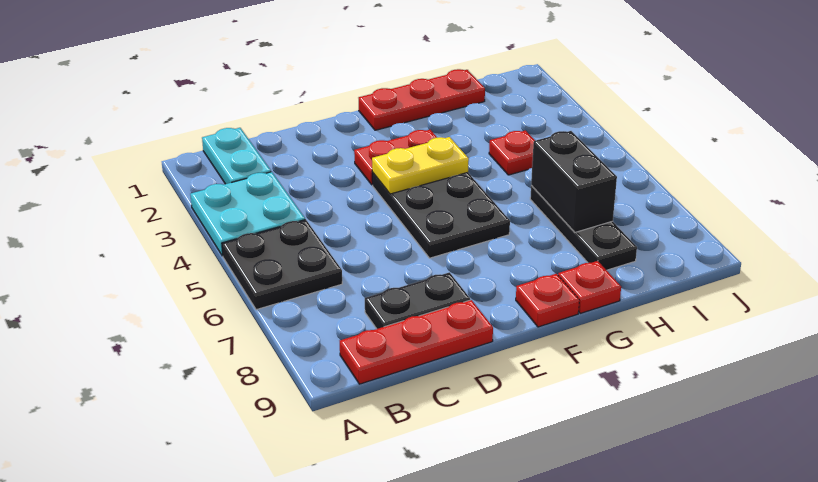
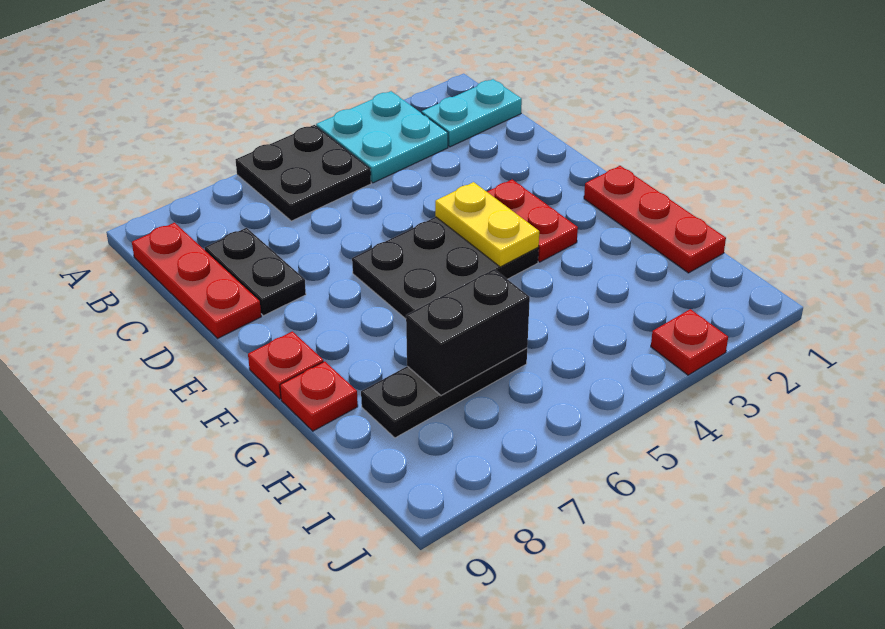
red plate H4 level 1 -> red plate J3 level 1

